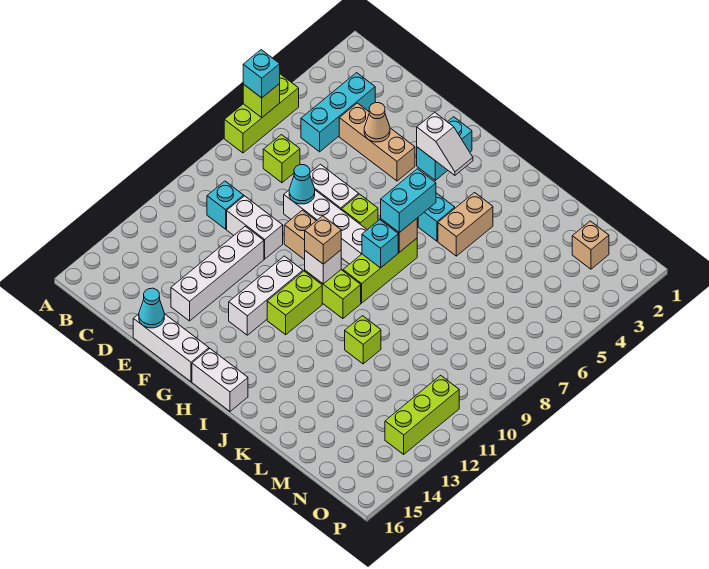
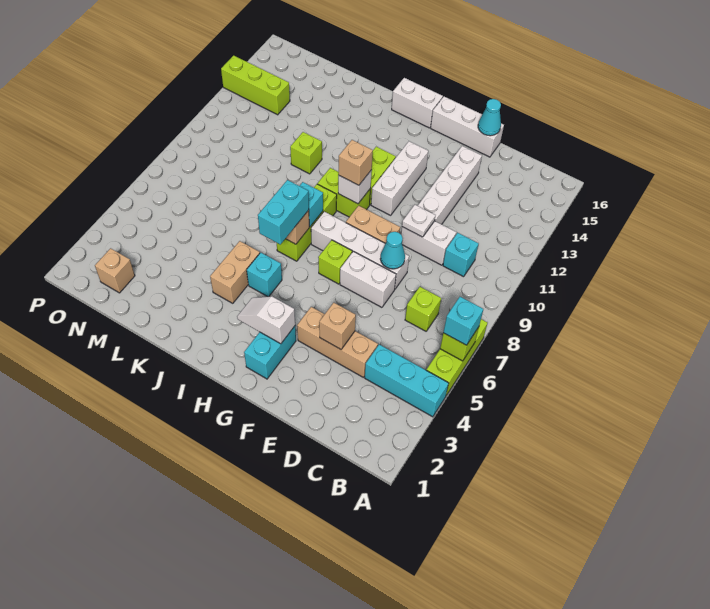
cyan brick C3:C5 level 1 -> cyan brick A4:C4 level 1
tan cone E4 level 2 -> tan brick E4 level 2
none -> white plate E10 level 2
lime brick O11:O13 level 1 -> lime brick N13:P13 level 1

